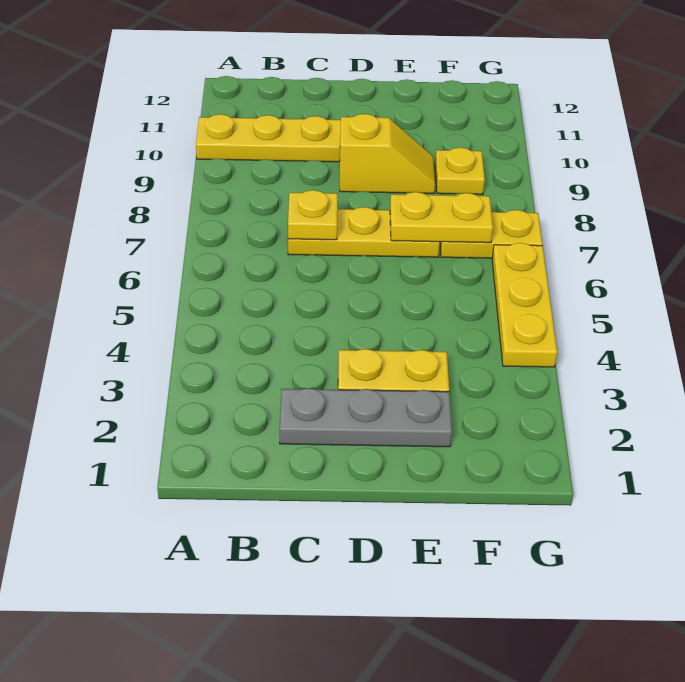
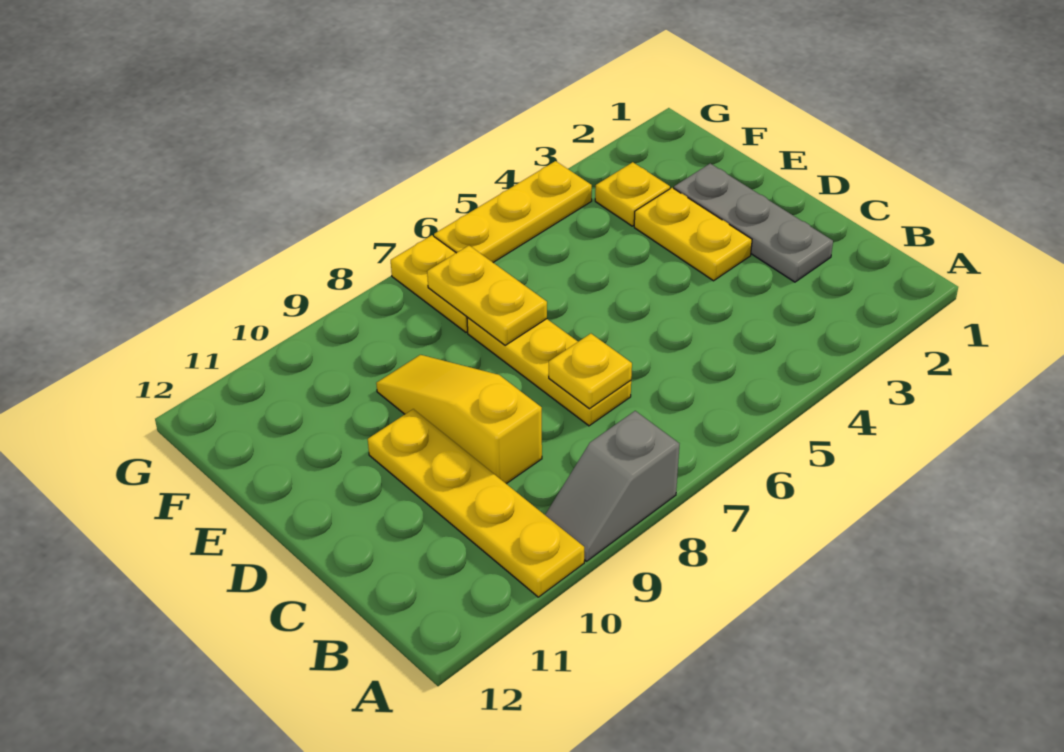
none -> grey slope A8:A9 level 1 top 8
yellow slope D9:E9 level 1 top D -> yellow slope C9:E9 level 1 top C
yellow plate F9 level 1 -> yellow plate F3 level 1

